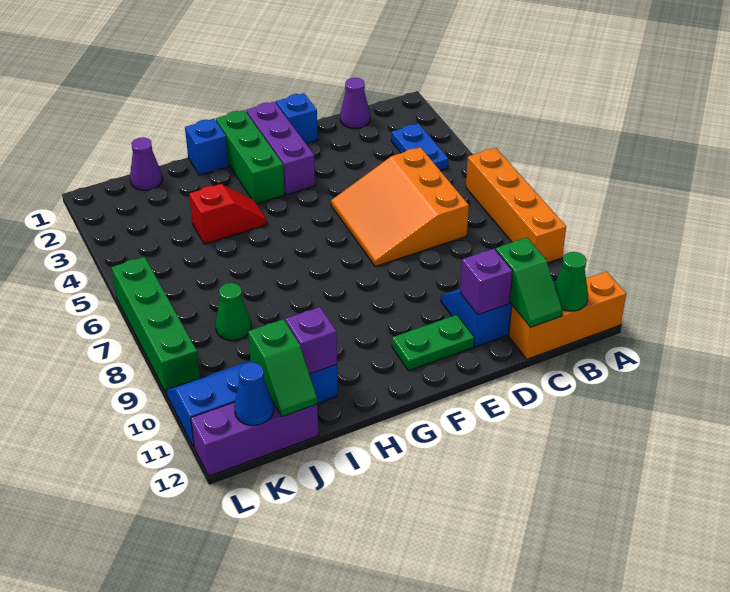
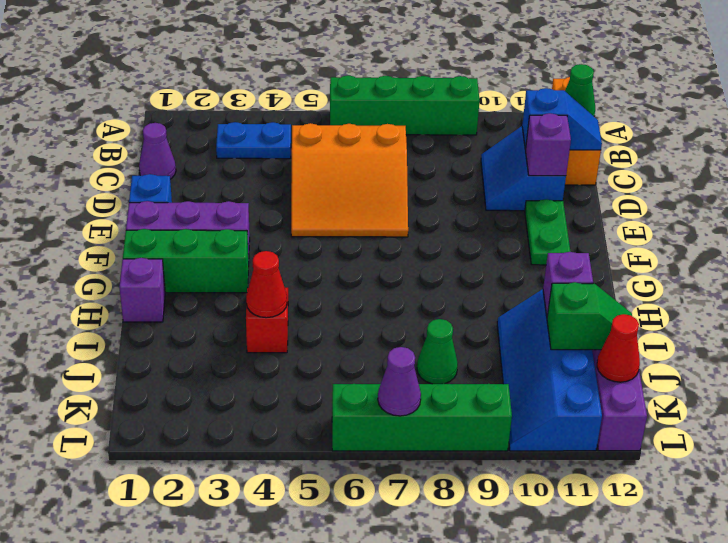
orange brick A6:A9 level 1 -> green brick A6:A9 level 1
green slope C11:C12 level 2 top 11 -> blue slope C11:C12 level 2 top 11
blue brick H1 level 1 -> purple brick H1 level 1
none -> red cone I4 level 2
purple cone J1 level 1 -> purple cone L7 level 2
blue cone K12 level 2 -> red cone K12 level 2

